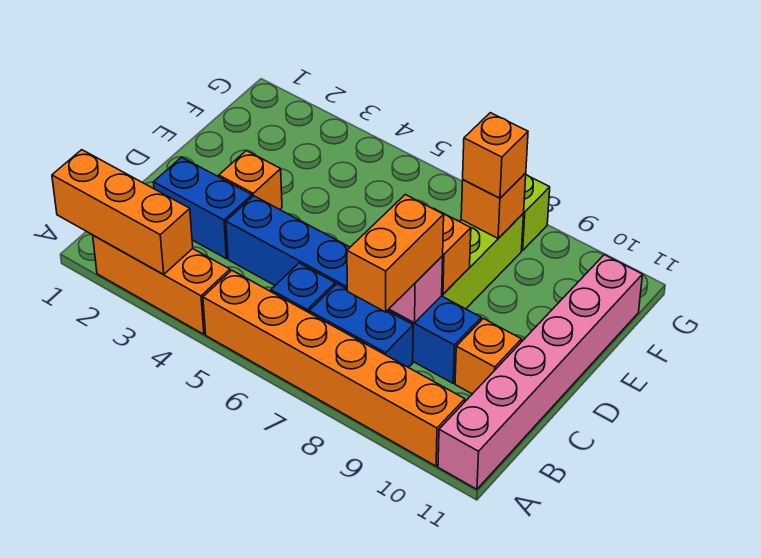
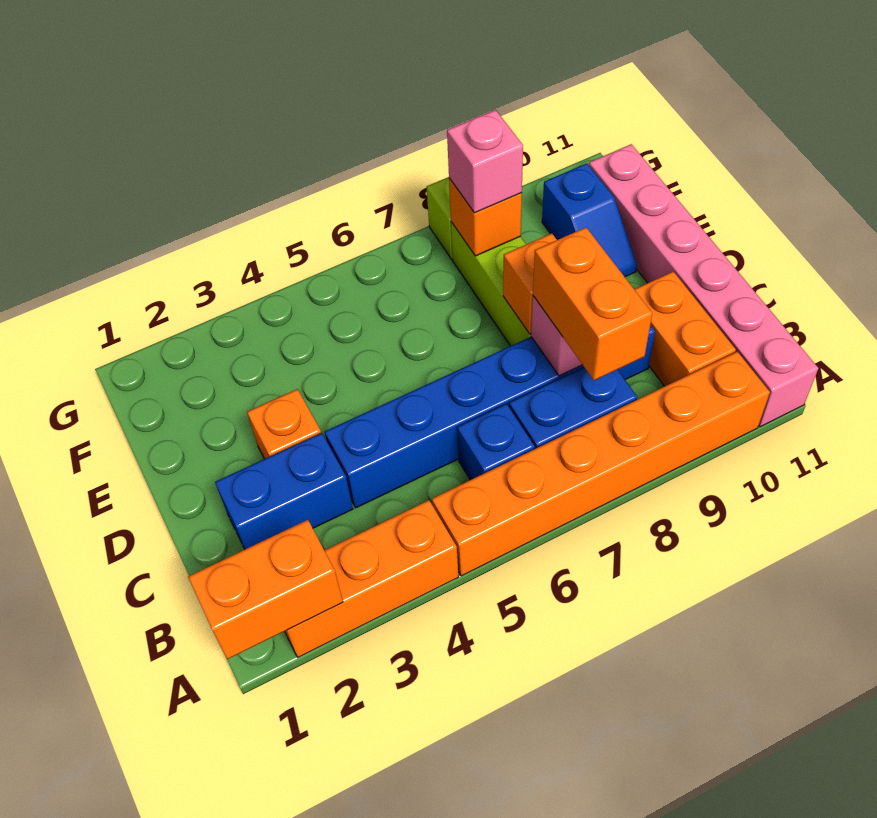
orange brick A1:A3 level 2 -> orange brick A1:A2 level 2
orange brick C10 level 1 -> orange brick B10:C10 level 1
none -> blue slope E10:F10 level 1 top F
orange brick F8 level 3 -> pink brick F8 level 3

